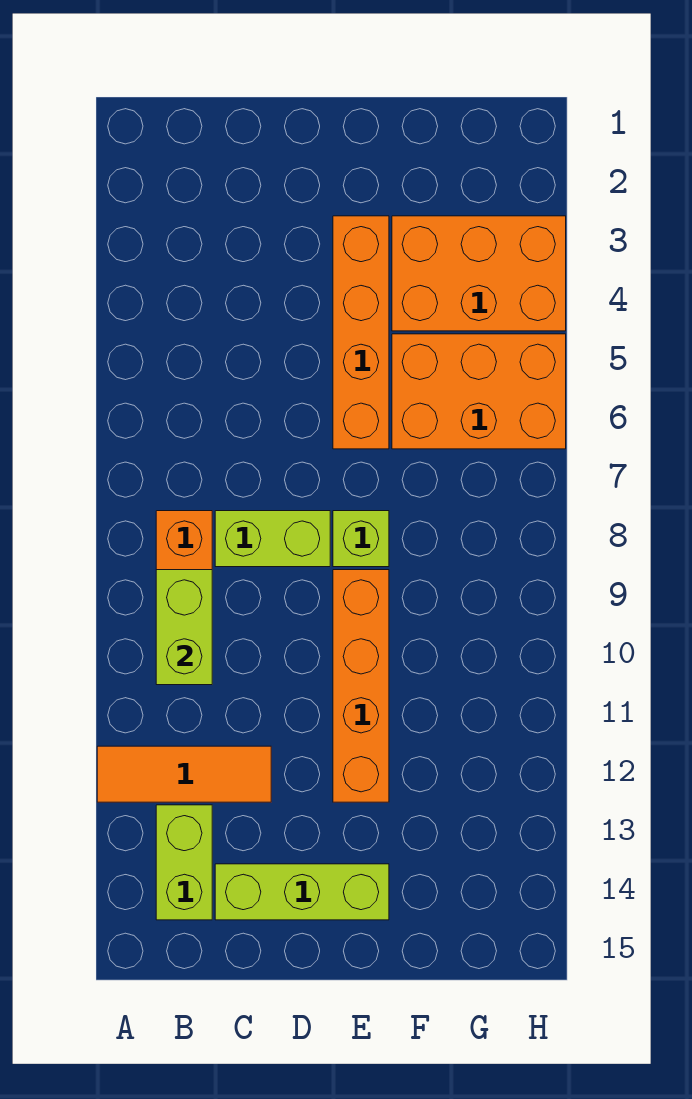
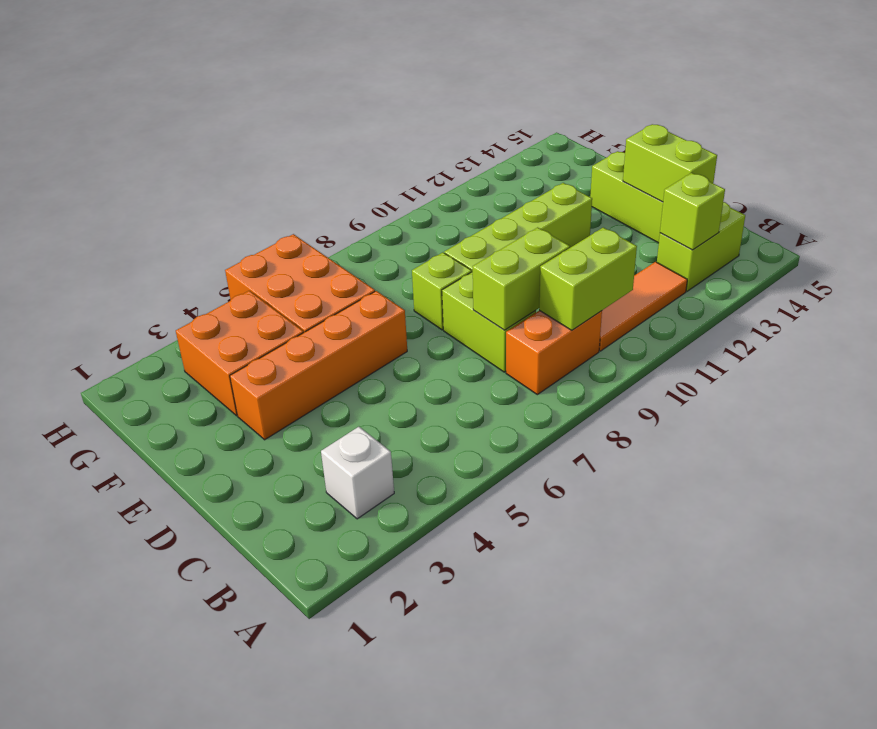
orange tile A12:C12 level 1 -> orange tile B10:B12 level 1
none -> white brick B3 level 1
none -> lime brick B13 level 2
none -> lime brick C8:C9 level 2
none -> lime brick C14:D14 level 2
orange brick E9:E12 level 1 -> lime brick E9:E12 level 1
orange brick F3:H4 level 1 -> orange brick F3:G4 level 1

